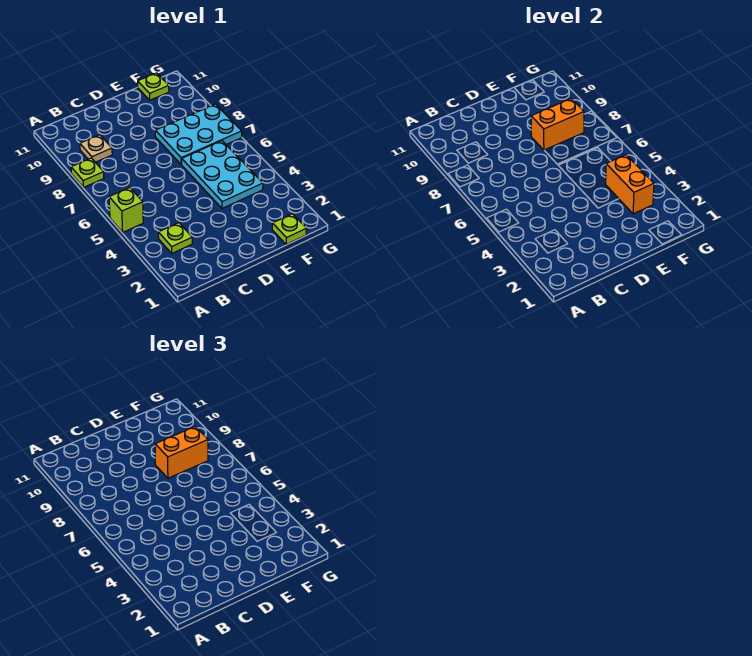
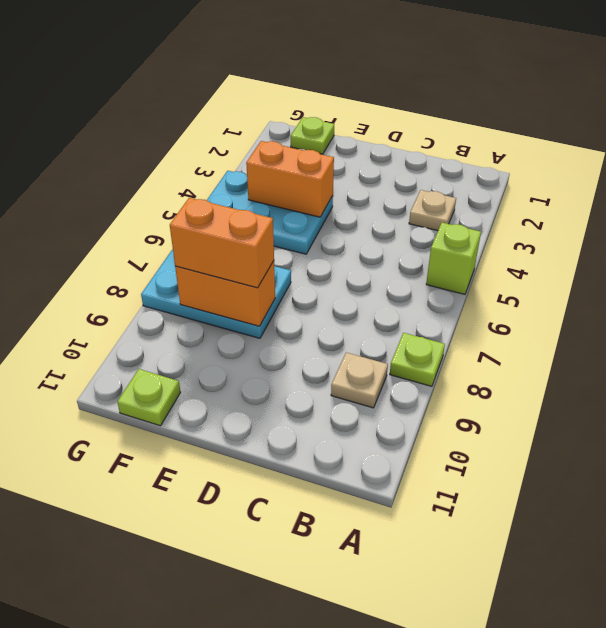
lime plate B3 level 1 -> tan plate B3 level 1
cyan plate E4:F6 level 1 -> cyan plate E4:G5 level 1
orange brick F3:F4 level 2 -> orange brick E4:F4 level 2

